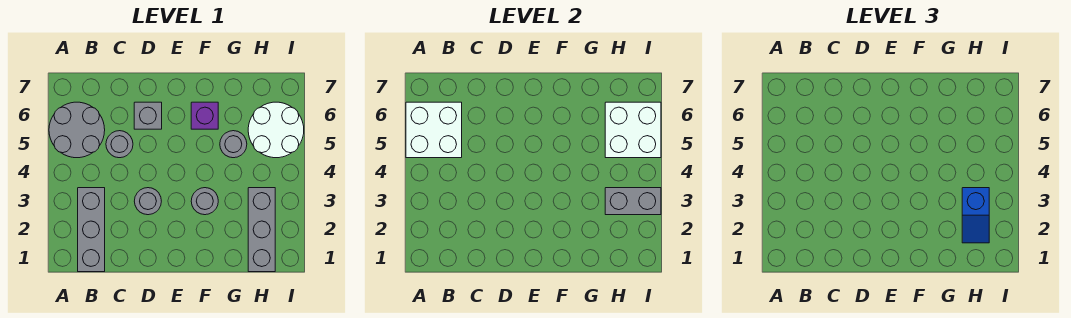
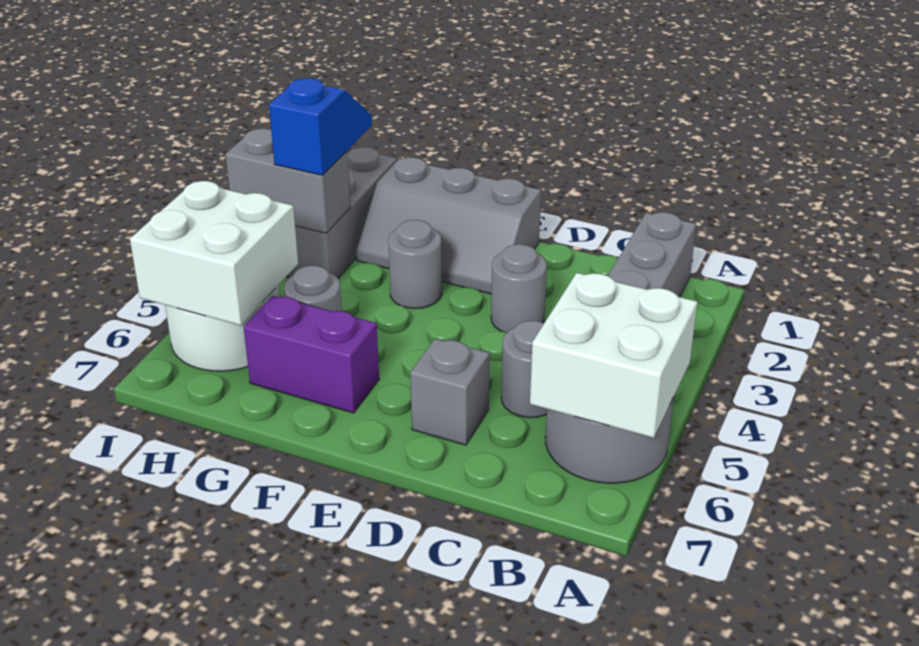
none -> grey slope E1:G2 level 1 top 1
purple brick F6 level 1 -> purple brick F6:G6 level 1

